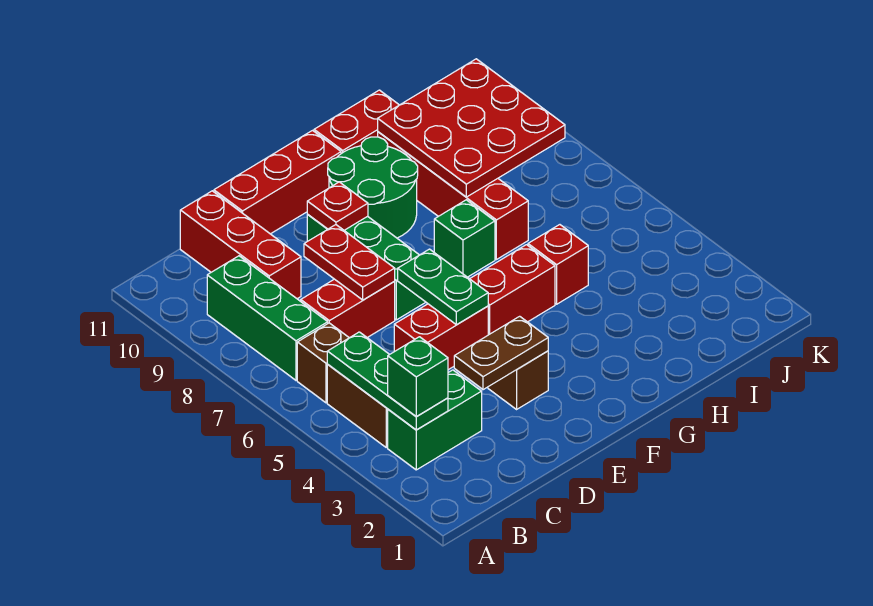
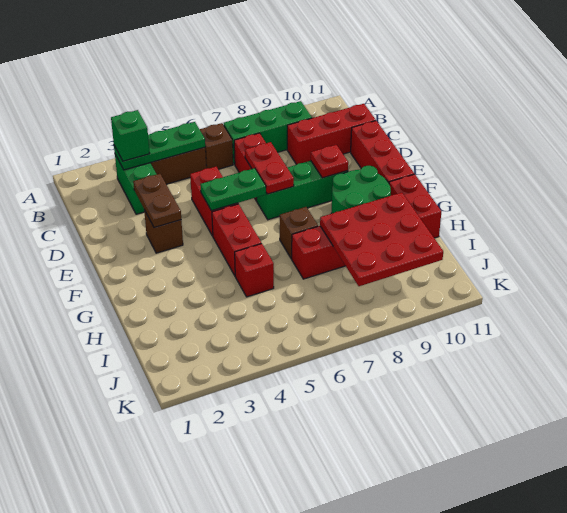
red plate D7:D8 level 2 -> red plate D7:E7 level 2
green brick G7 level 1 -> brown brick G7 level 1

